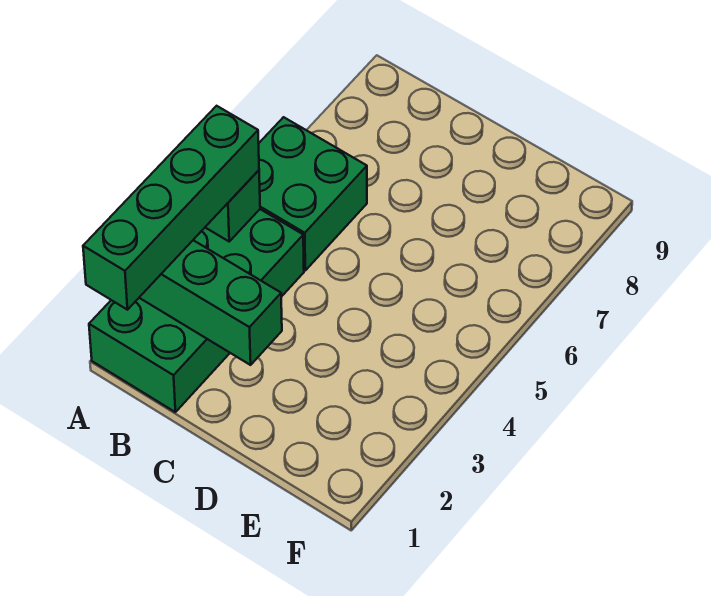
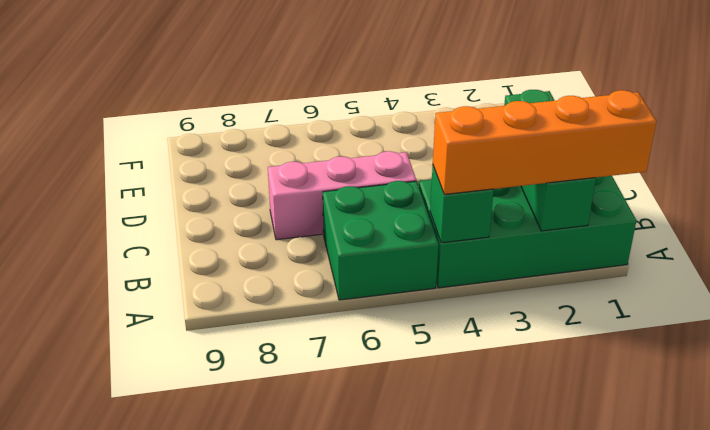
green brick A1:A4 level 3 -> orange brick A1:A4 level 3
none -> pink brick C5:C7 level 1

